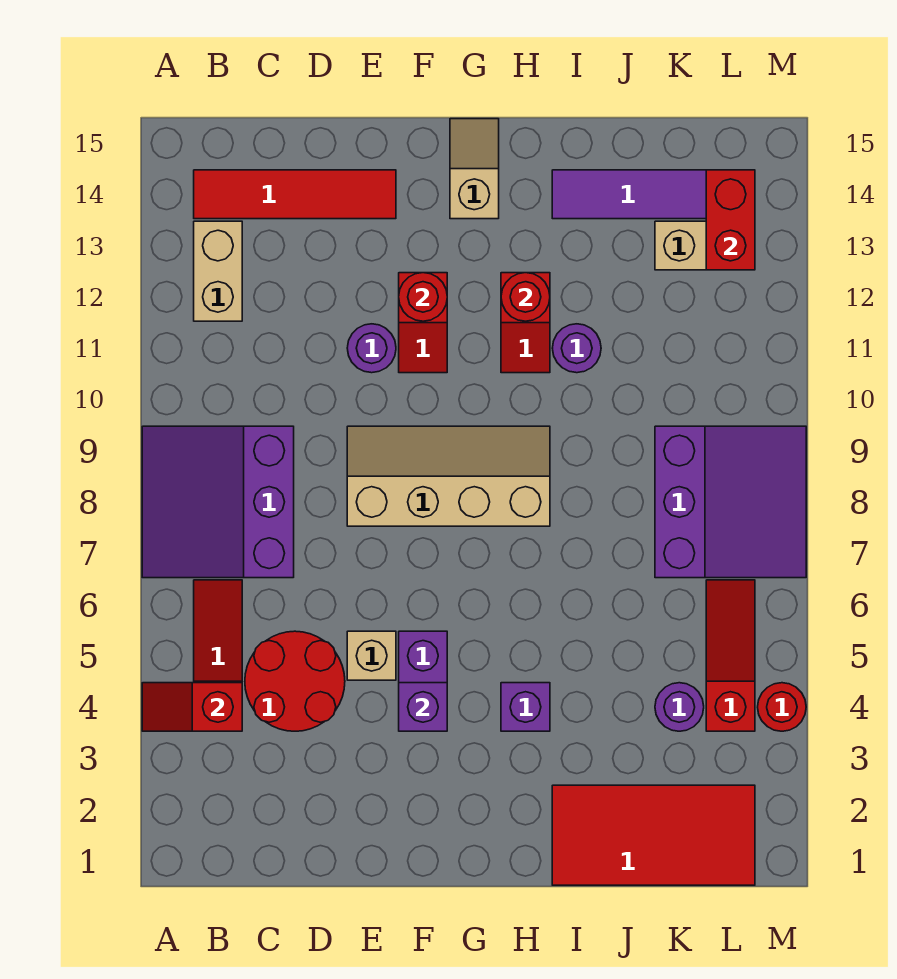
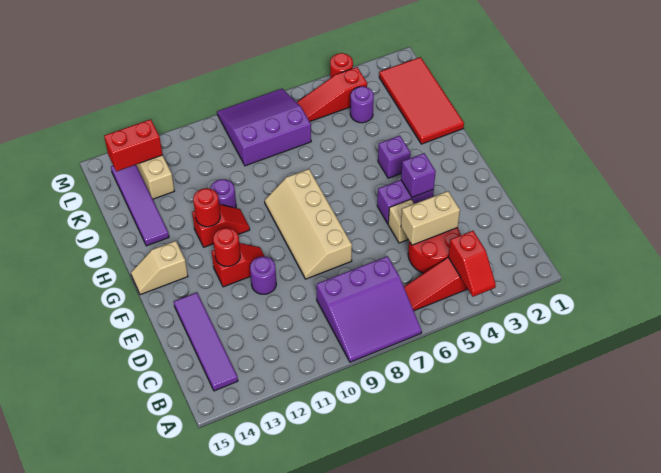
tan brick B12:B13 level 1 -> tan brick D4:D5 level 2
red tile B14:E14 level 1 -> purple tile B14:E14 level 1

